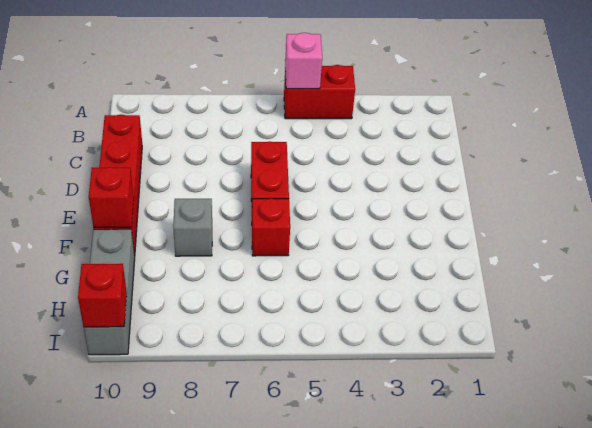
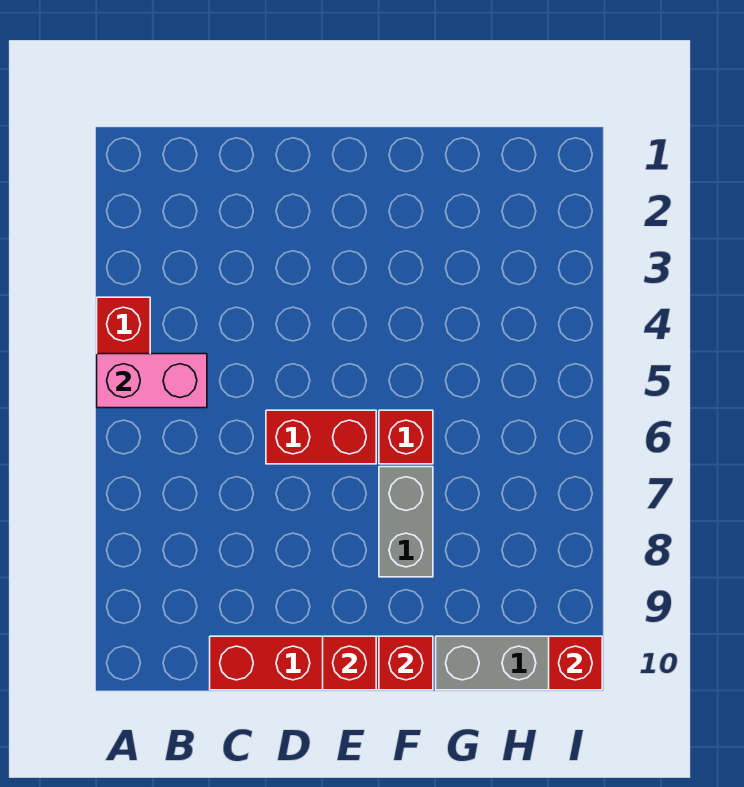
pink brick A5 level 2 -> pink brick A5:B5 level 2
none -> red brick E10 level 2
grey brick F8 level 1 -> grey brick F7:F8 level 1

